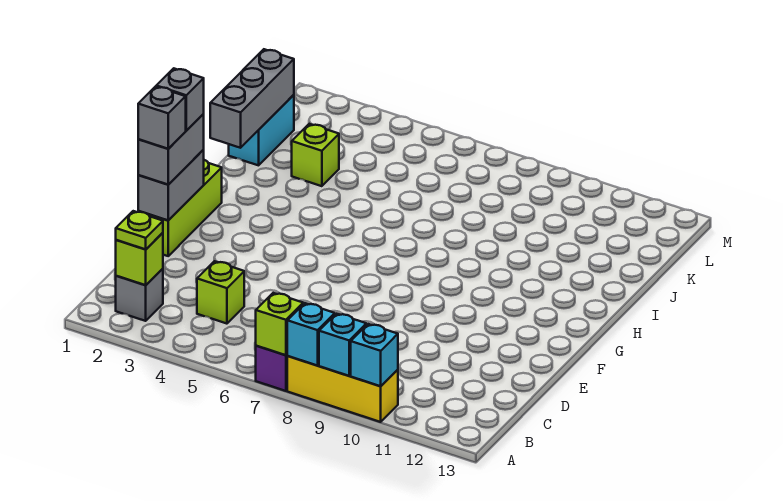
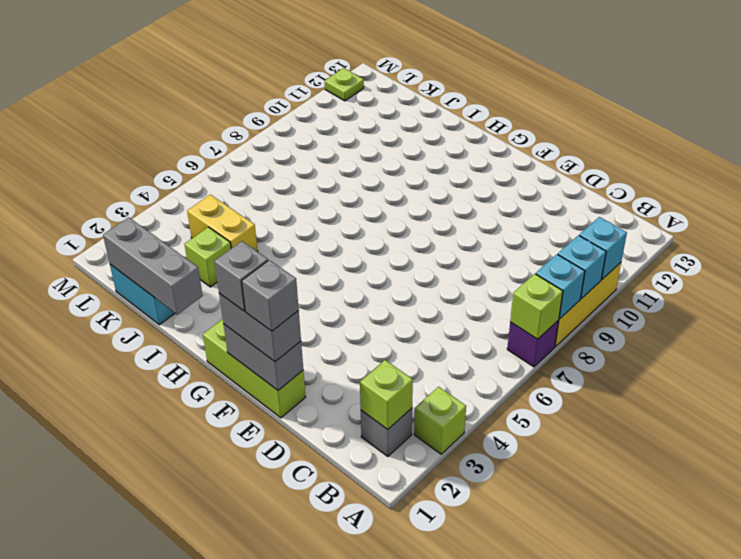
lime plate B2 level 3 -> lime plate M12 level 1
lime brick C4 level 1 -> lime brick A3 level 1
none -> yellow brick J4:K4 level 1

